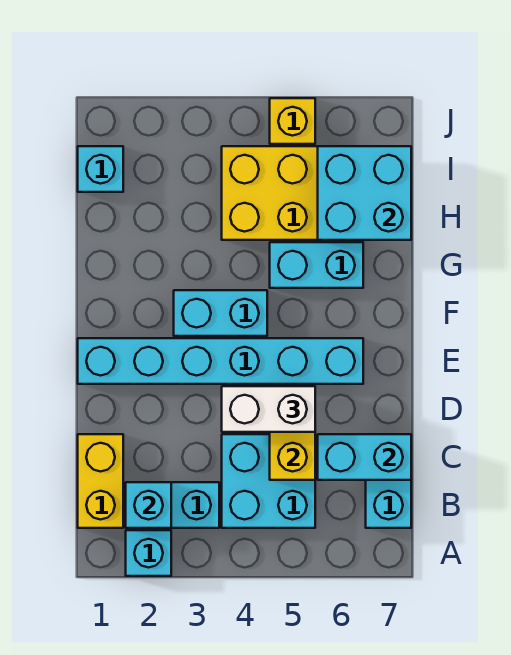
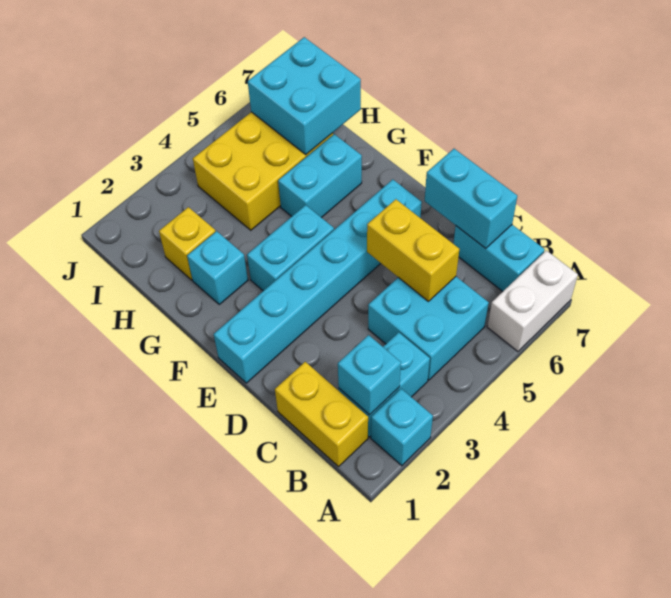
cyan brick C6:C7 level 2 -> cyan brick C7:D7 level 2
white brick D4:D5 level 3 -> white brick A6:A7 level 1
cyan brick I1 level 1 -> cyan brick G2 level 1
yellow brick J5 level 1 -> yellow brick H2 level 1

